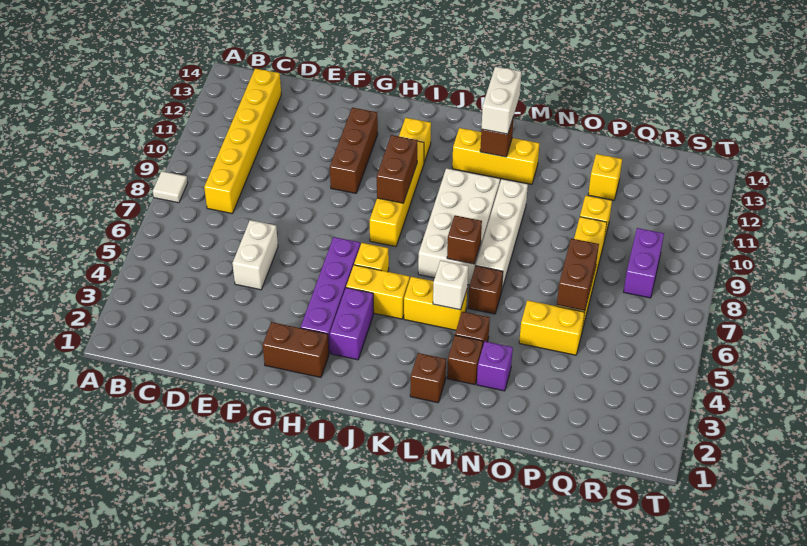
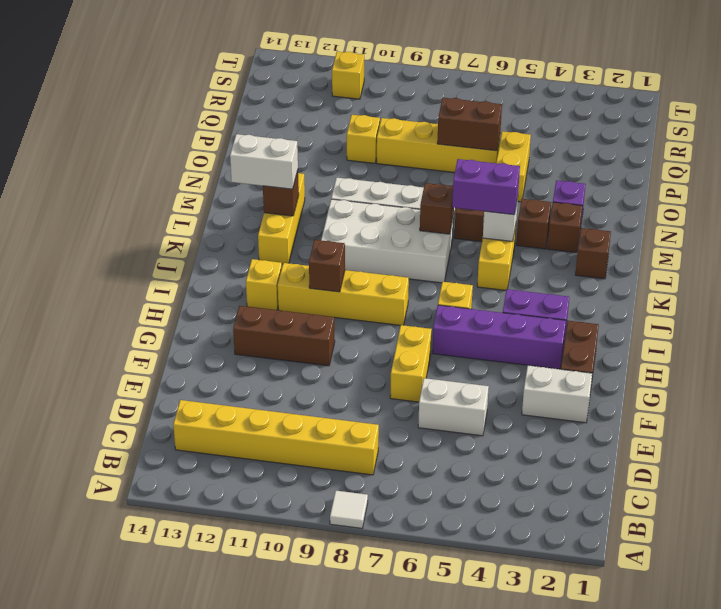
none -> white brick F2:F3 level 1
yellow brick I5:J5 level 1 -> yellow brick F7:G7 level 1
brown brick I9:I10 level 2 -> brown brick I10 level 2
yellow brick P12 level 1 -> yellow brick S11 level 1
purple brick R8:R9 level 1 -> purple brick L5:L6 level 3

